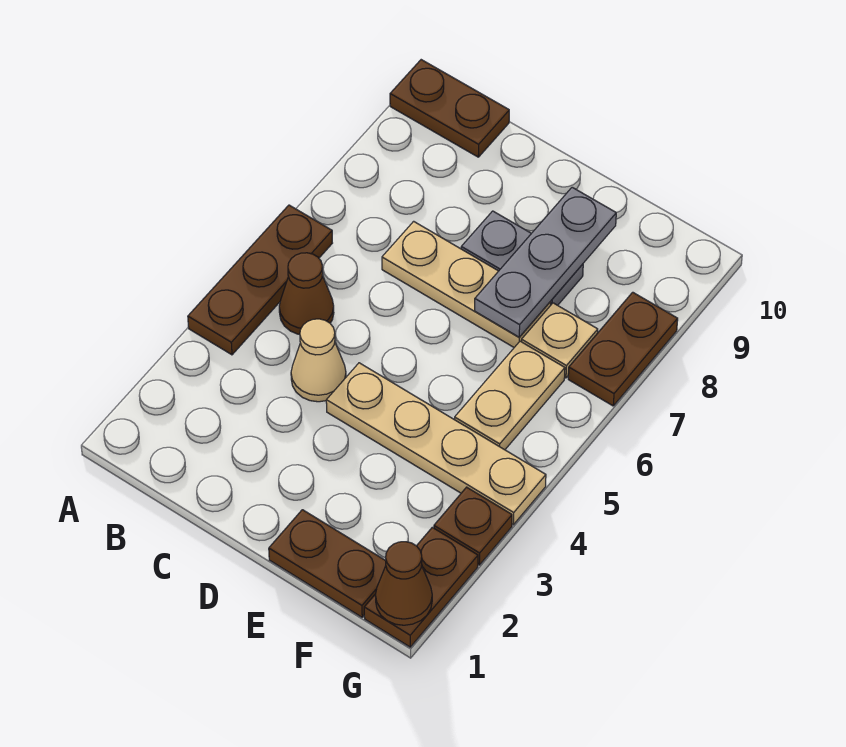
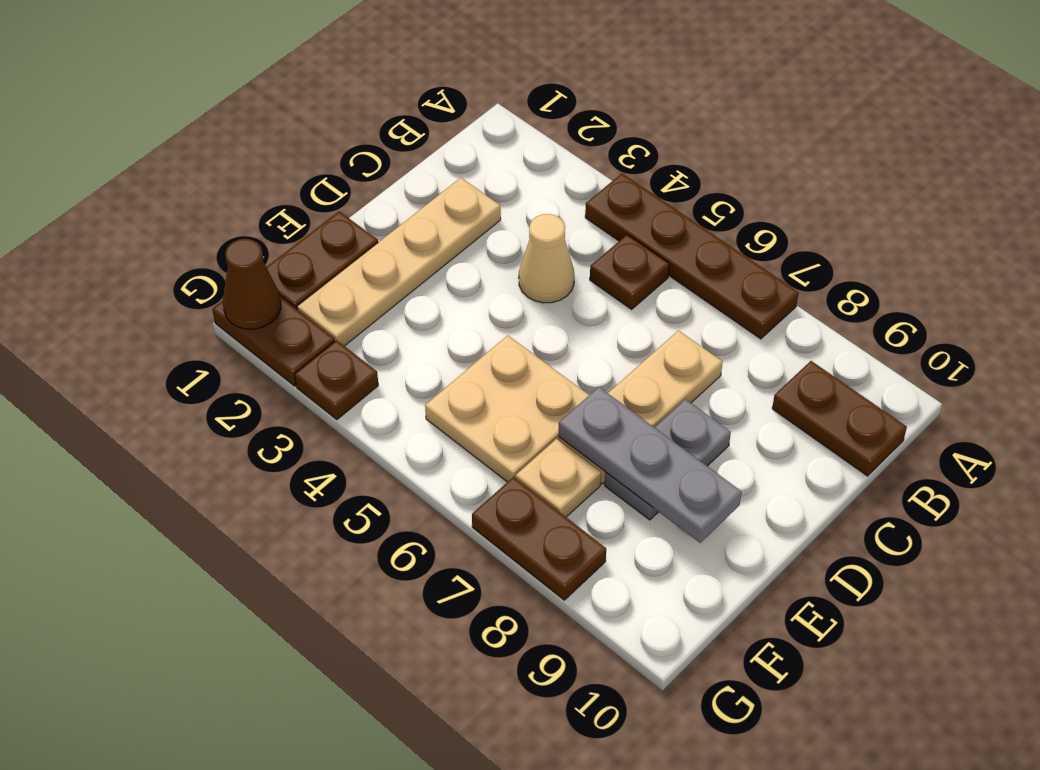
brown plate A4:A6 level 1 -> brown plate A4:A7 level 1
brown plate A10:B10 level 1 -> brown plate B9:B10 level 1
brown cone B5 level 1 -> brown plate B5 level 1
tan plate D4:G4 level 1 -> tan plate C2:F2 level 1
tan plate F5:F6 level 1 -> tan plate E5:F6 level 1

